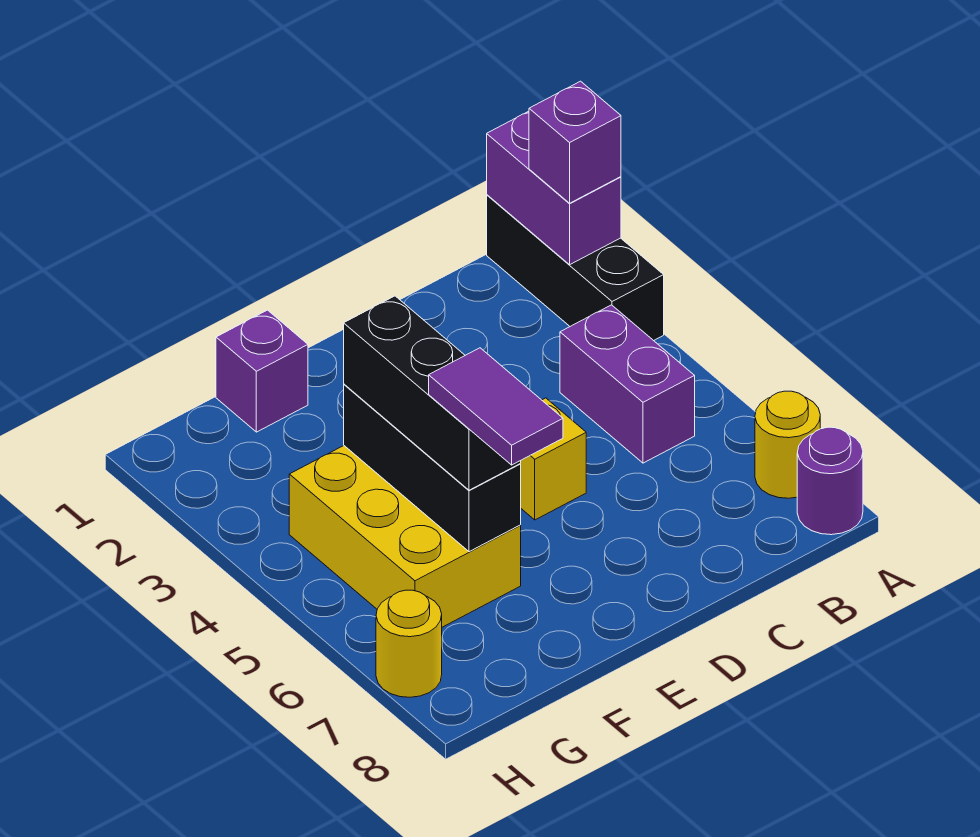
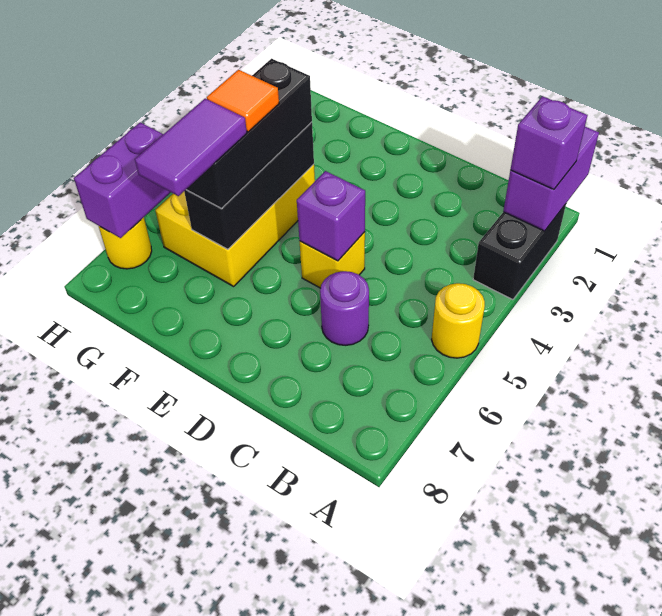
black brick A1:A3 level 1 -> black brick A2:A3 level 1
yellow round brick A7 level 1 -> yellow round brick A5 level 1
purple round brick A8 level 1 -> purple round brick C6 level 1
purple brick B4:B5 level 1 -> purple brick H6:H7 level 2
purple brick F1 level 1 -> purple brick D5 level 2
none -> orange tile F5 level 4

